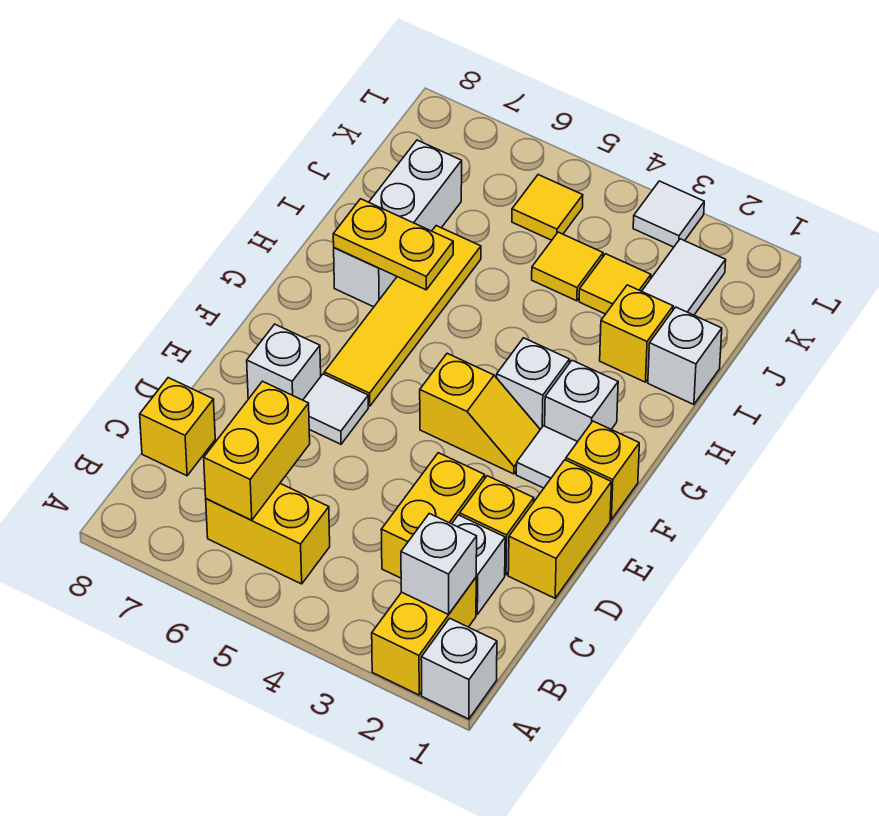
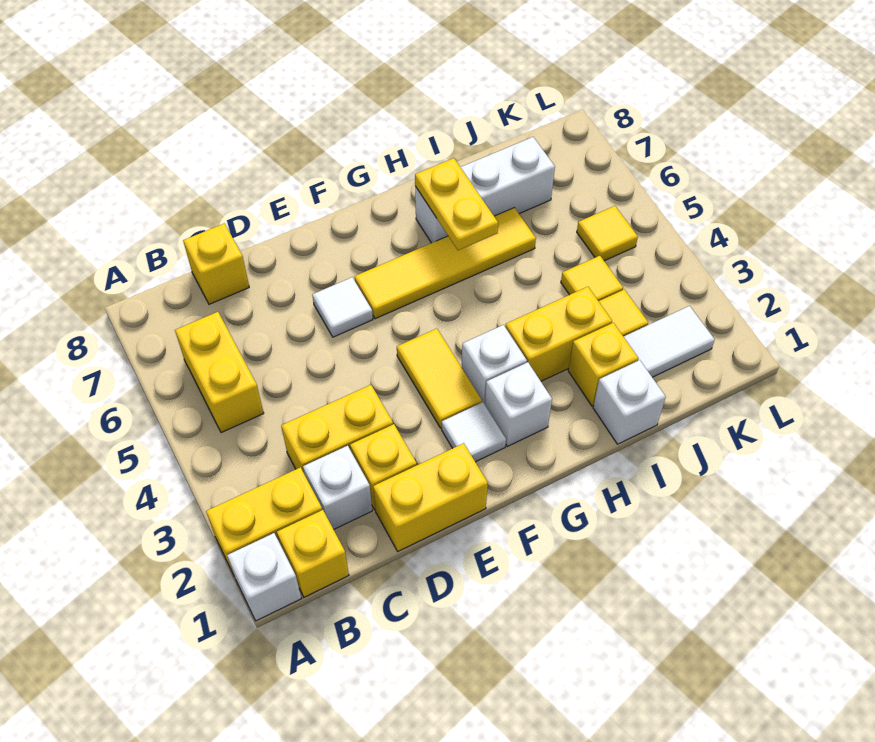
white brick B2 level 2 -> none
yellow brick B6:C6 level 2 -> yellow brick H3:I3 level 1
white brick E7 level 1 -> none
yellow brick F1 level 1 -> yellow brick B1 level 1
yellow slope F3:F4 level 1 top 4 -> yellow tile F3:F4 level 1
white tile L3 level 1 -> none

